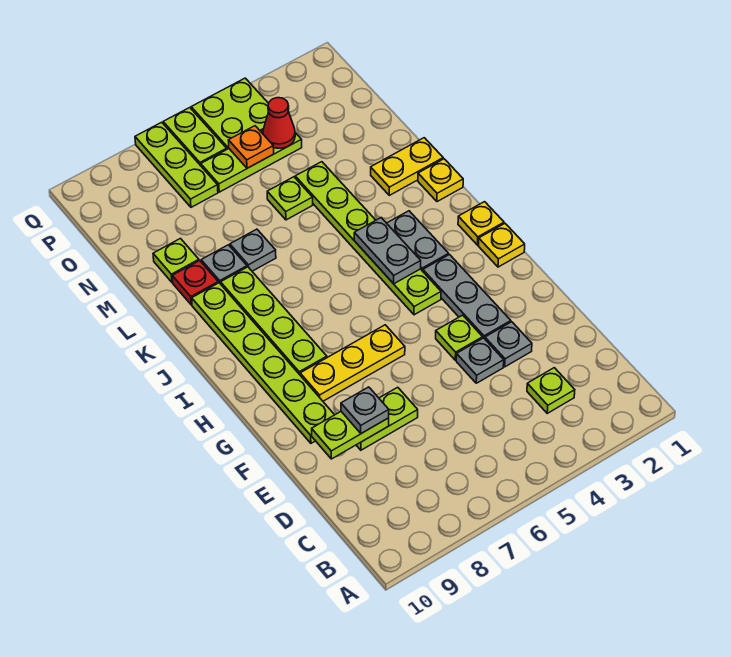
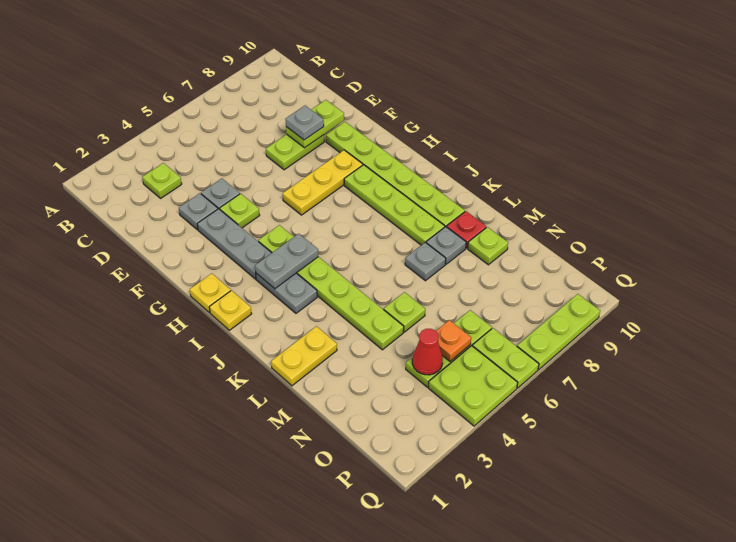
grey plate I4:J4 level 2 -> grey plate I3:I4 level 2
yellow plate K1 level 1 -> none
lime plate O7:Q7 level 1 -> lime plate Q7:Q9 level 1

